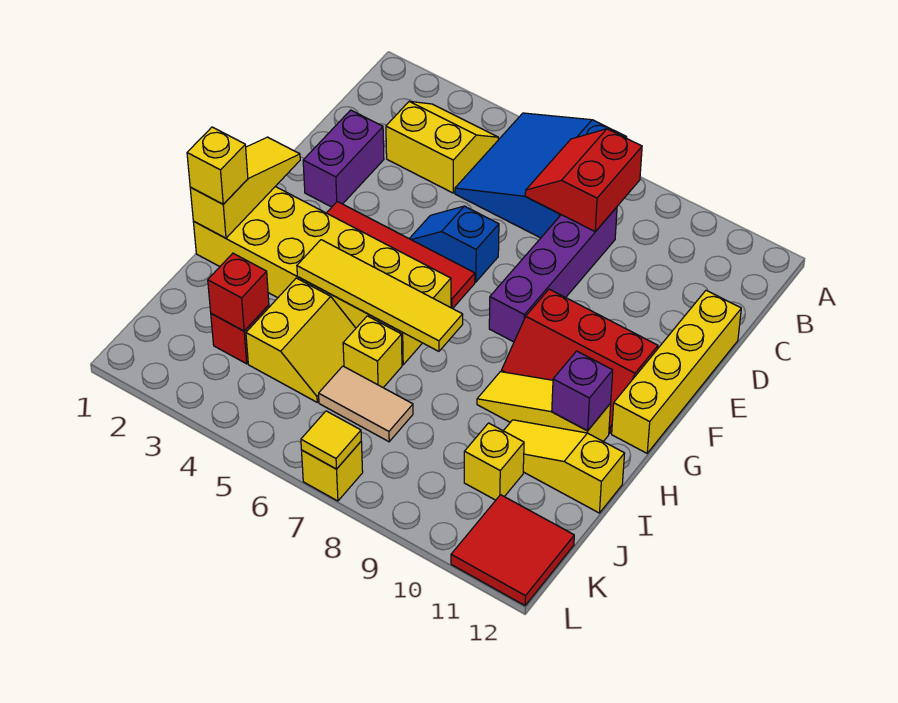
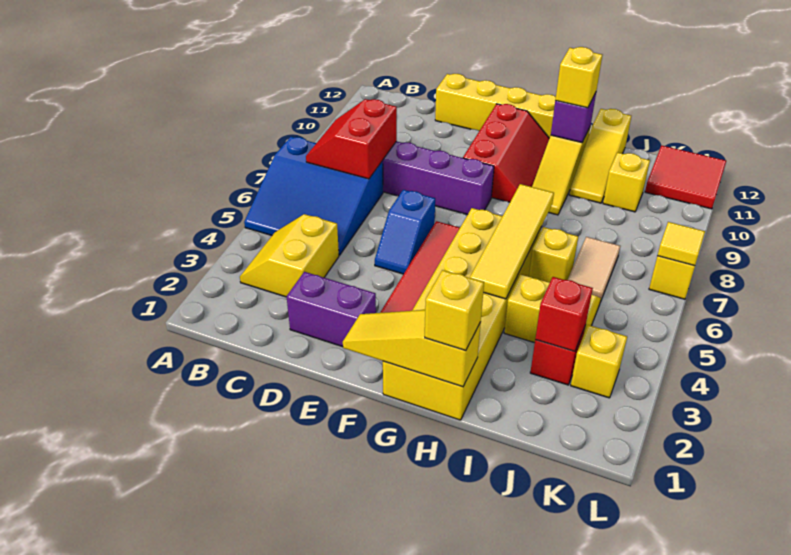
red slope B7:C8 level 2 top 8 -> red slope B7:C8 level 2 top C
none -> yellow brick H11 level 3
none -> yellow brick K3 level 1

